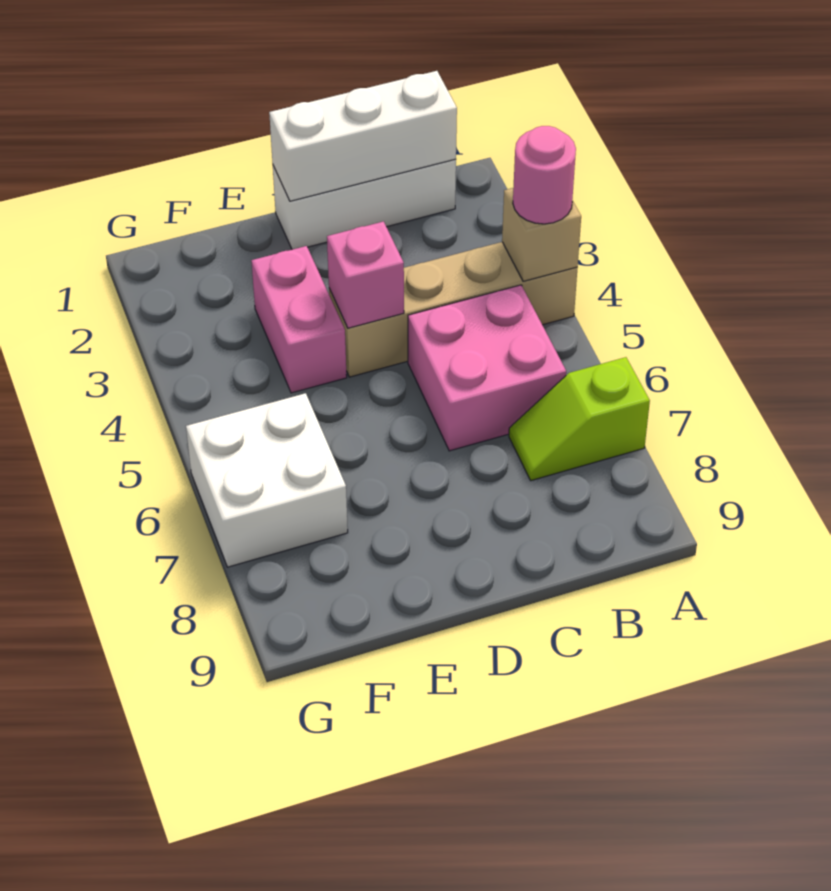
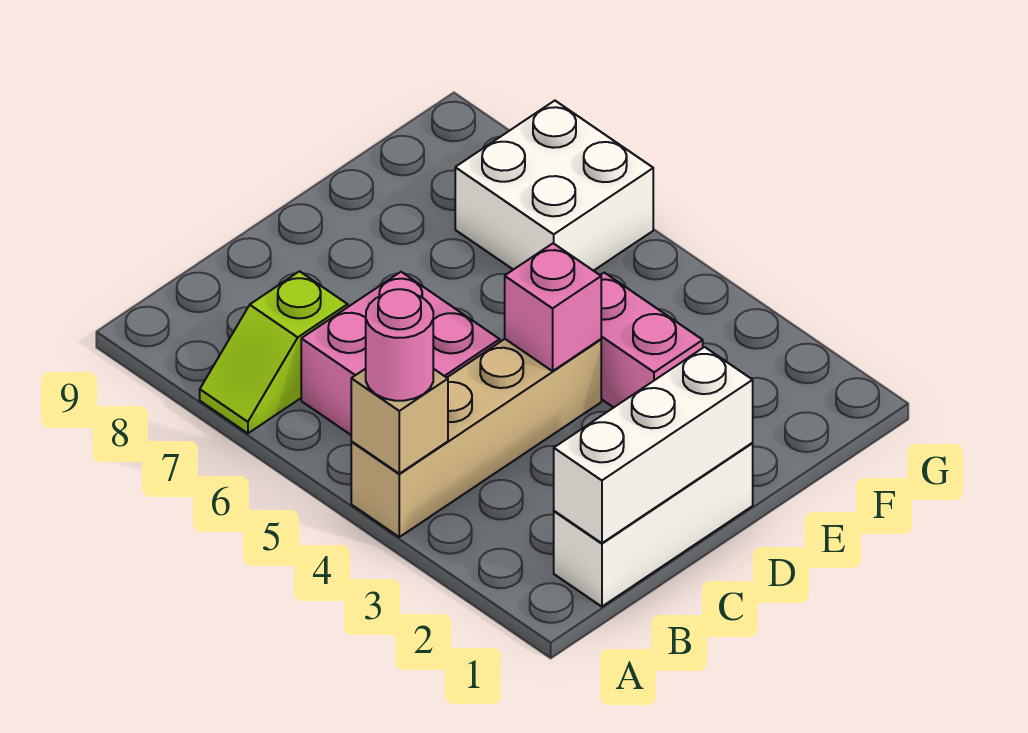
lime slope A7:B7 level 1 top A -> lime slope A7:B7 level 1 top B

